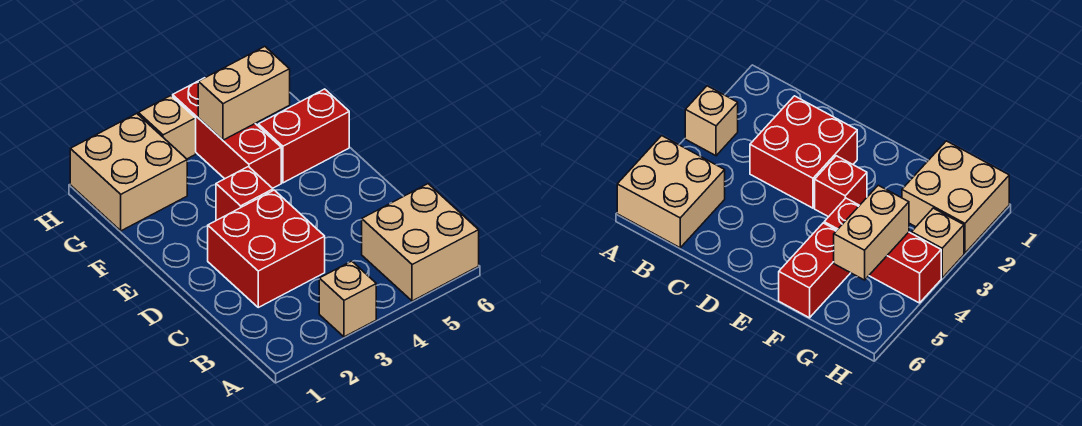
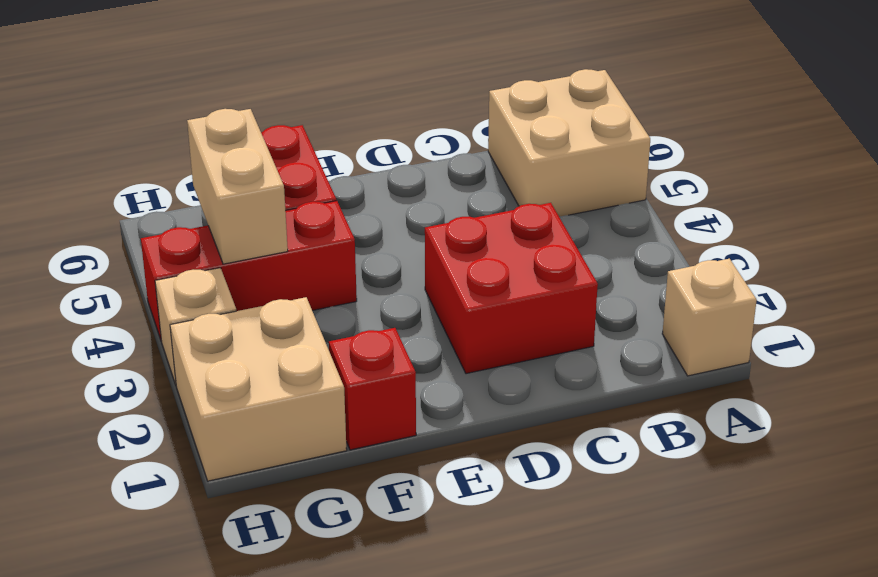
tan brick A3 level 1 -> tan brick A1 level 1
red brick E3 level 1 -> red brick F1 level 1

